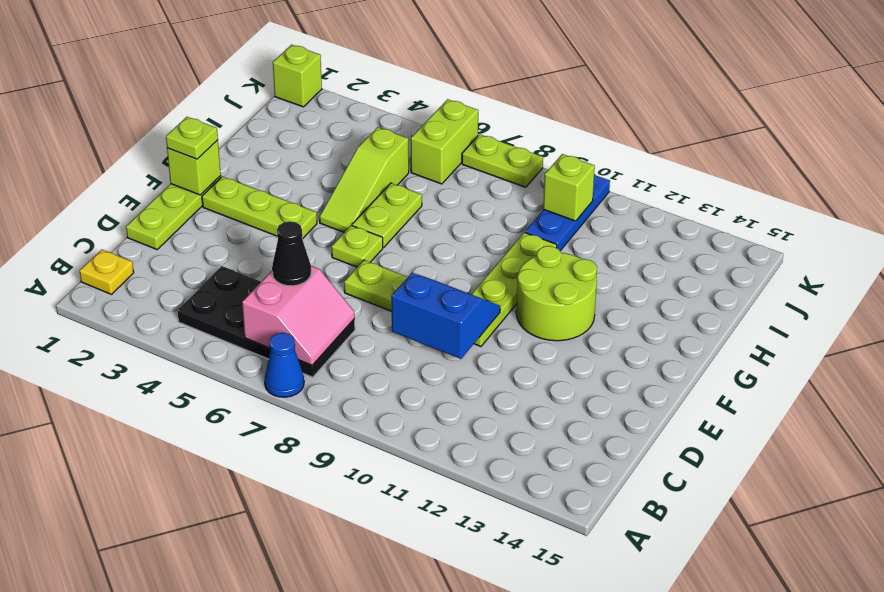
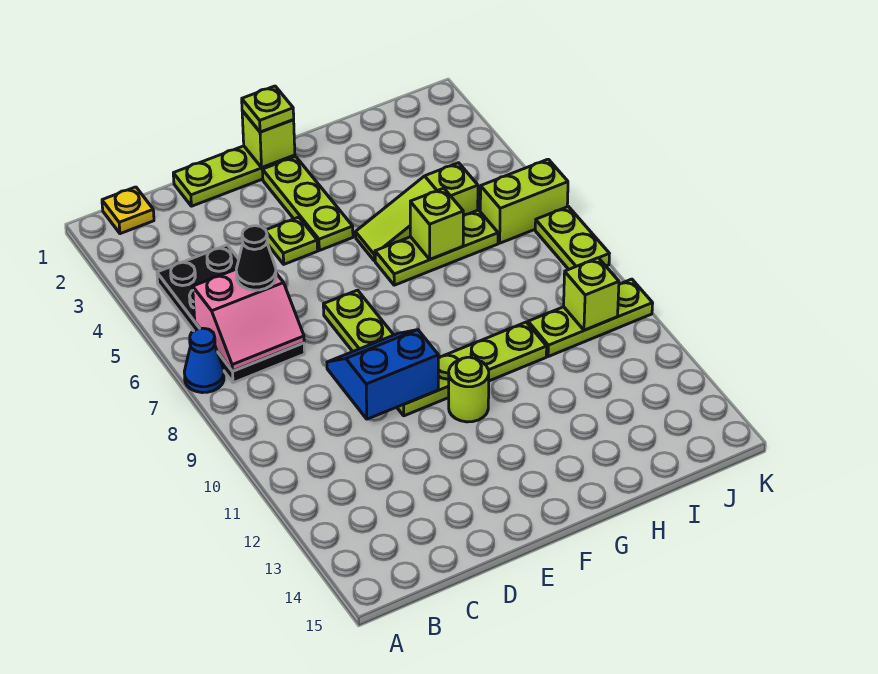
blue slope D9:E10 level 2 top D -> blue slope D9:E10 level 2 top 10
lime plate F6 level 1 -> lime plate E4 level 1
lime round brick F11:G12 level 1 -> lime round brick F11 level 1
lime plate G6:H6 level 1 -> lime plate G6:I6 level 1
blue plate I10:K10 level 1 -> lime plate I10:K10 level 1
lime brick K1 level 1 -> lime brick H6 level 2

